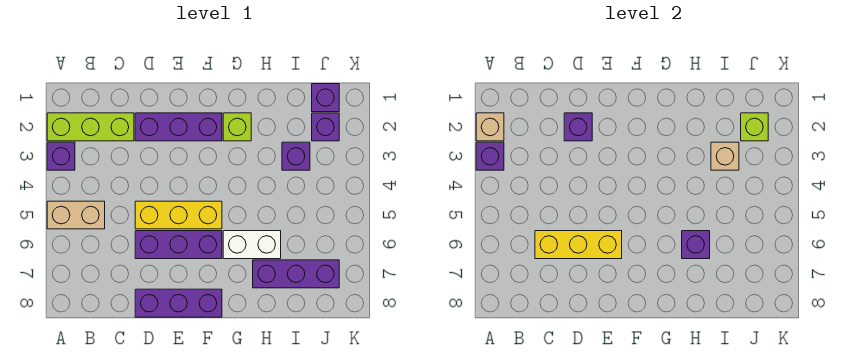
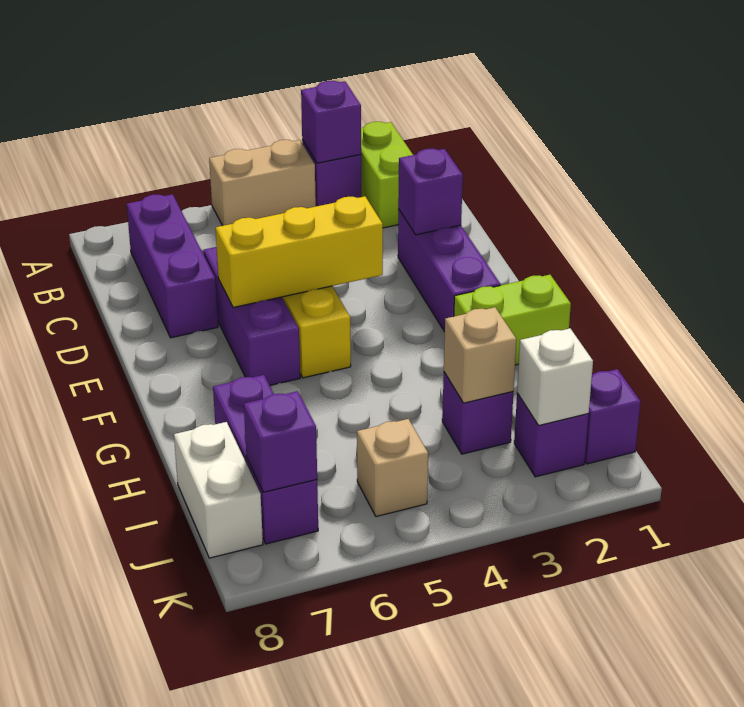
lime brick A2:C2 level 1 -> lime brick A2:B2 level 1
tan brick A2 level 2 -> tan brick J5 level 1
tan brick A5:B5 level 1 -> tan brick A4:A5 level 1
yellow brick C6:E6 level 2 -> yellow brick E4:E6 level 2
purple brick D8:F8 level 1 -> purple brick B7:D7 level 1
lime brick G2 level 1 -> lime brick G1:G2 level 1
white brick G6:H6 level 1 -> white brick I8:J8 level 1
purple brick H6 level 2 -> purple brick J7 level 2
lime brick J2 level 2 -> white brick J2 level 2

